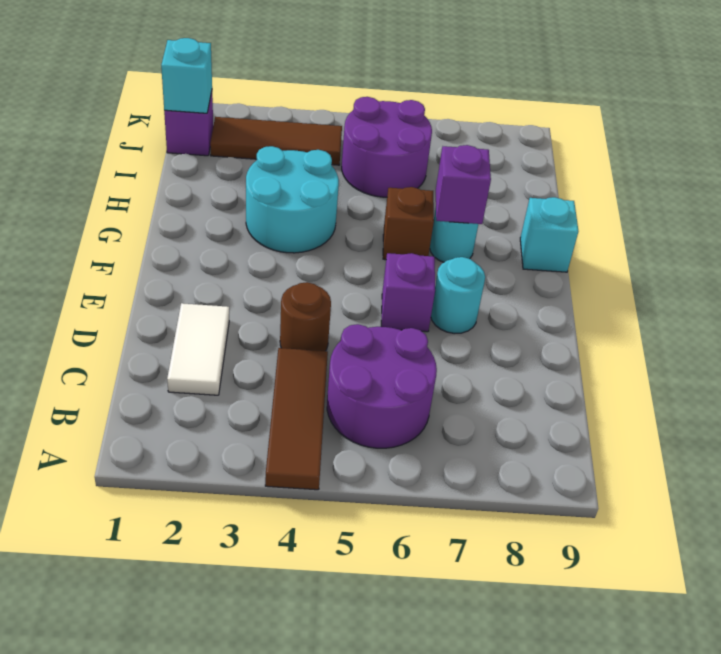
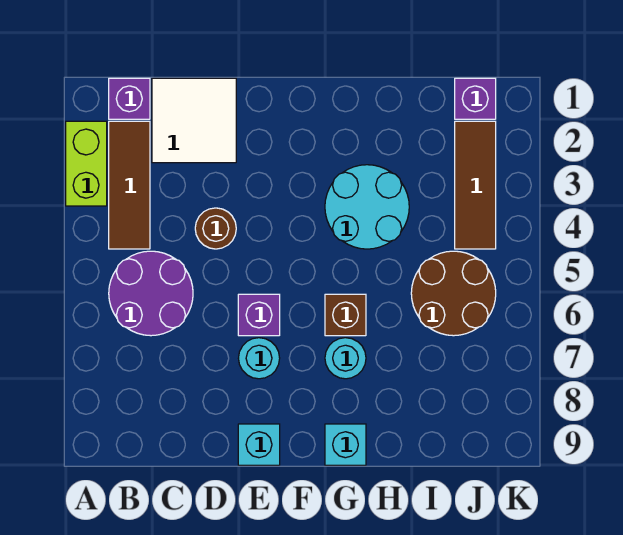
none -> lime brick A2:A3 level 1
brown tile A4:C4 level 1 -> brown tile B2:B4 level 1
white tile C2:D2 level 1 -> white tile C1:D2 level 1
purple brick G7 level 2 -> purple brick B1 level 1
purple round brick I5:J6 level 1 -> brown round brick I5:J6 level 1
cyan brick J1 level 2 -> cyan brick E9 level 1

